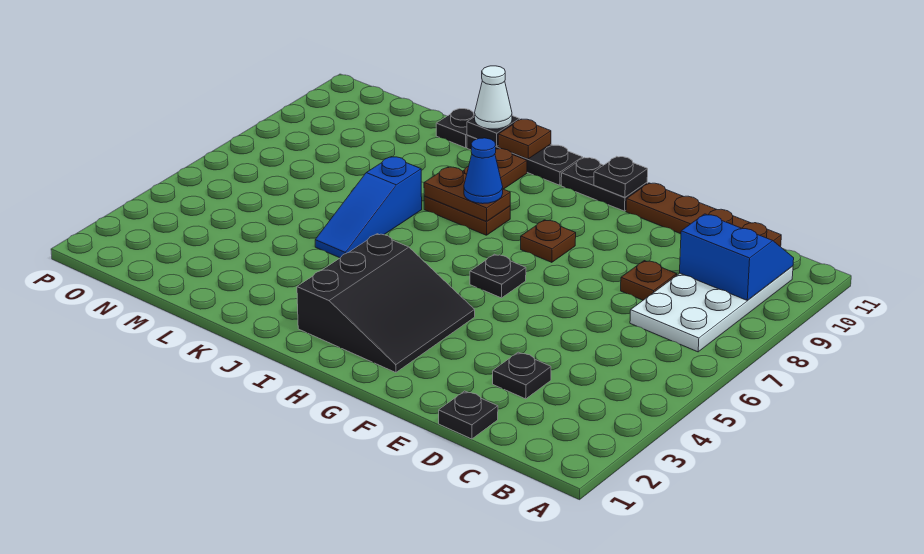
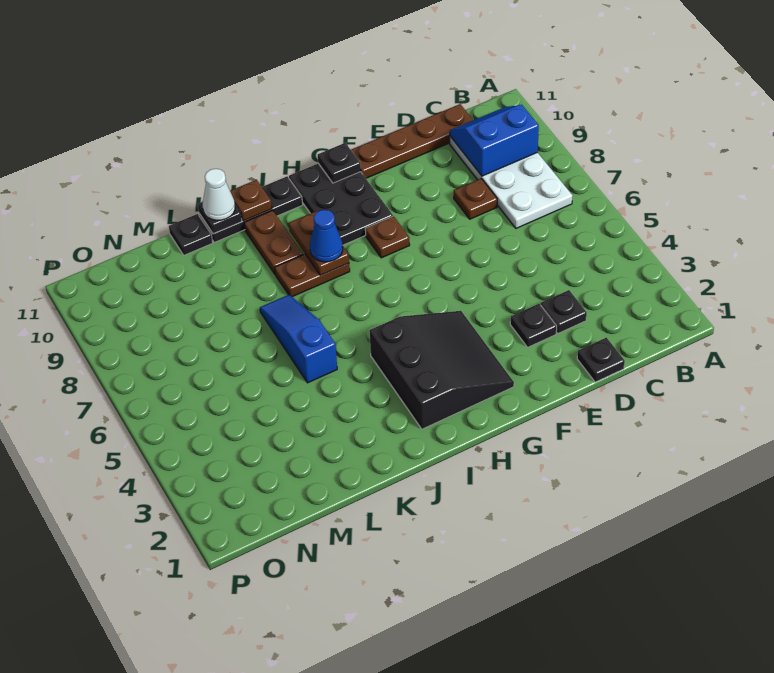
black plate G6 level 1 -> black plate E3 level 1
black plate G11:H11 level 1 -> black plate G9:H11 level 1
brown plate I8:J8 level 2 -> brown plate I8:I9 level 2
blue slope K5:K7 level 1 top 7 -> blue slope K5:K7 level 1 top 5

